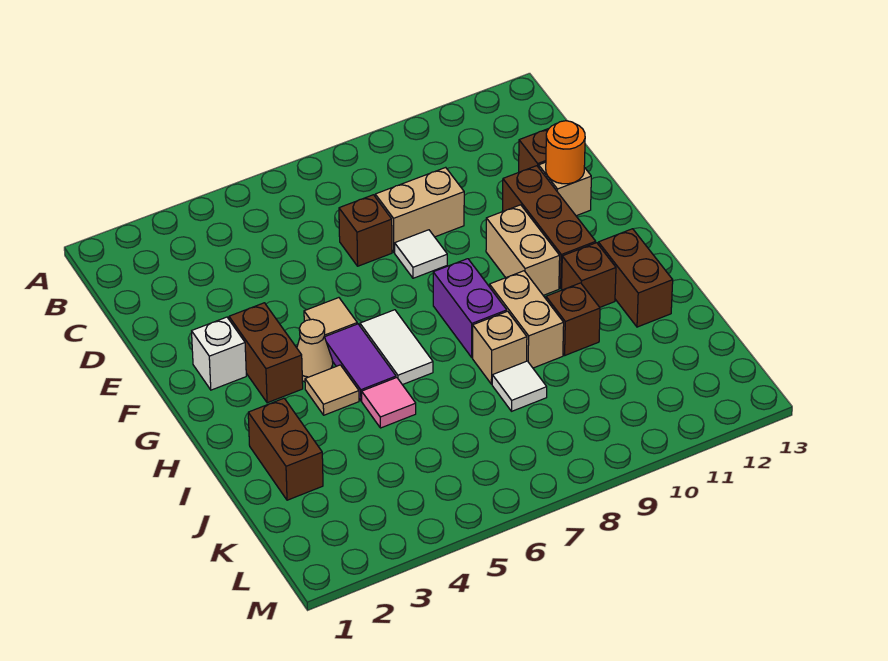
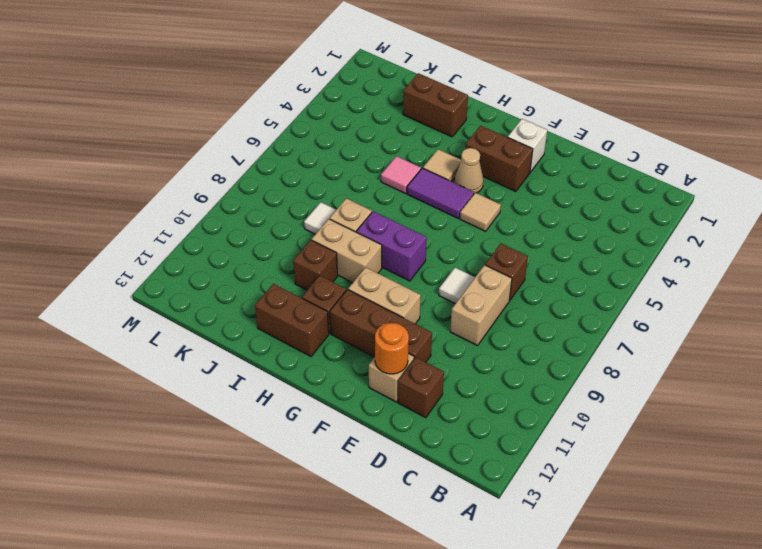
white tile G6:H6 level 1 -> none

